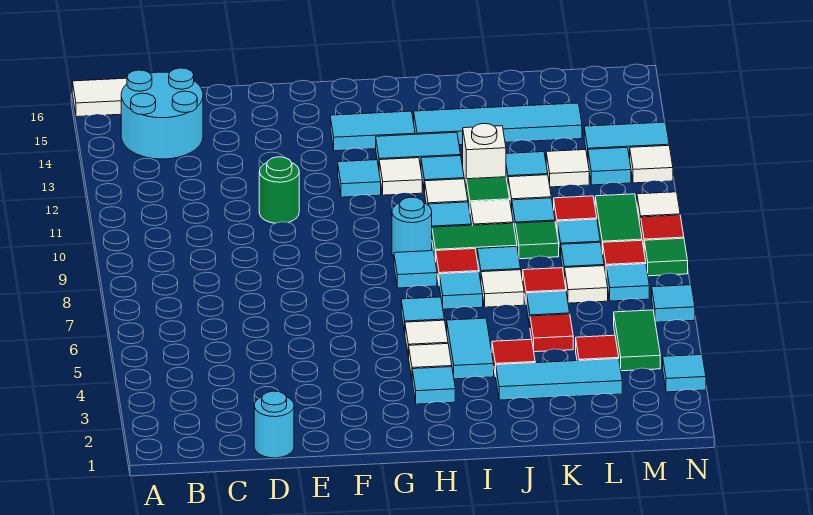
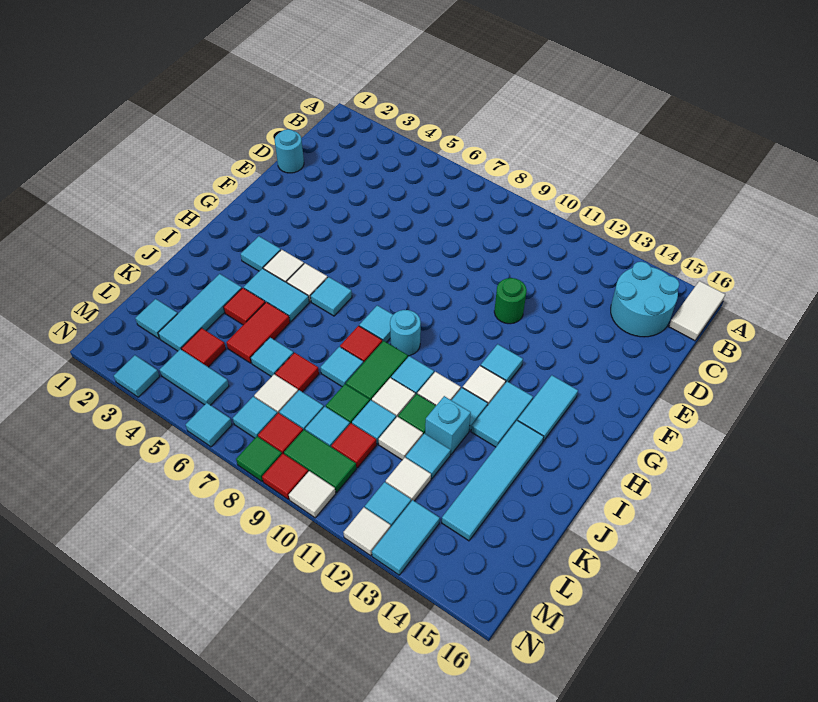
cyan tile I7 level 1 -> cyan tile L2 level 1
white tile J7 level 1 -> none
white brick J12 level 1 -> cyan brick J12 level 1
red tile K5 level 1 -> red tile J5:K5 level 1
green tile M4:M5 level 1 -> cyan tile M4:M5 level 1

